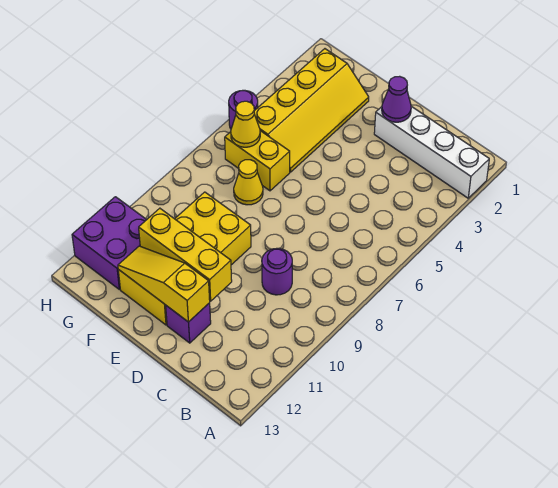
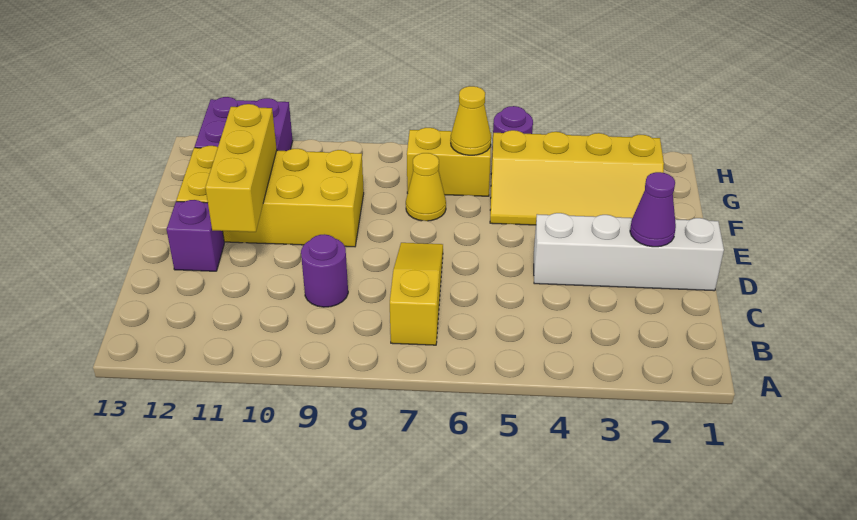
white brick A2:D2 level 1 -> white brick D1:D4 level 1
yellow slope D12:F12 level 2 top D -> yellow slope B7:D7 level 1 top B
yellow brick F6:G6 level 1 -> yellow brick G6:G7 level 1

